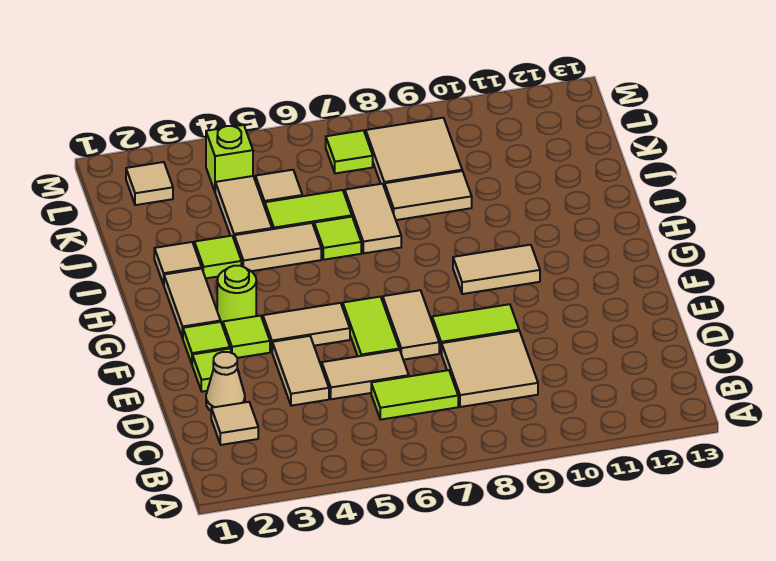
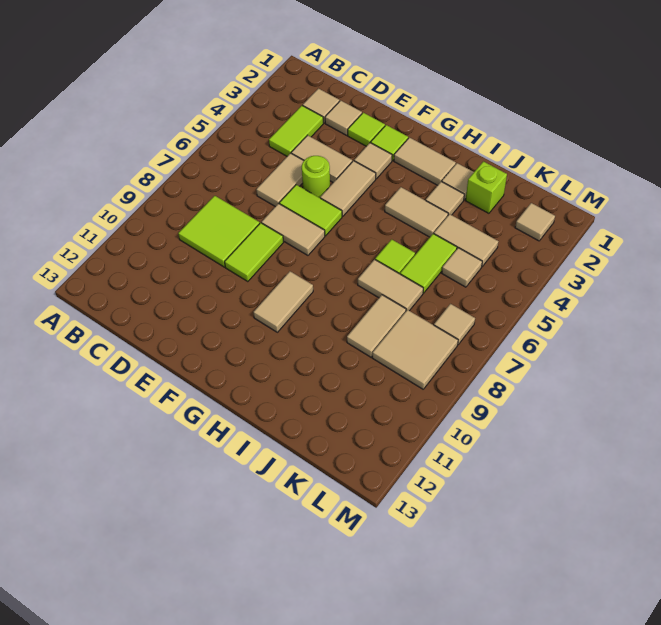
lime tile C6:C7 level 1 -> lime tile C3:C4 level 1
tan tile C8:D9 level 1 -> lime tile C8:D9 level 1
tan cone D2 level 1 -> tan tile D2 level 1
lime tile F3 level 1 -> tan tile F3 level 1
lime round brick G3 level 1 -> lime round brick E5 level 1
lime tile I3 level 1 -> tan tile I3 level 1
tan tile I4:I5 level 1 -> tan tile H4:I4 level 1
lime brick L4 level 1 -> lime brick J2 level 1
lime tile L7 level 1 -> tan tile L7 level 1

